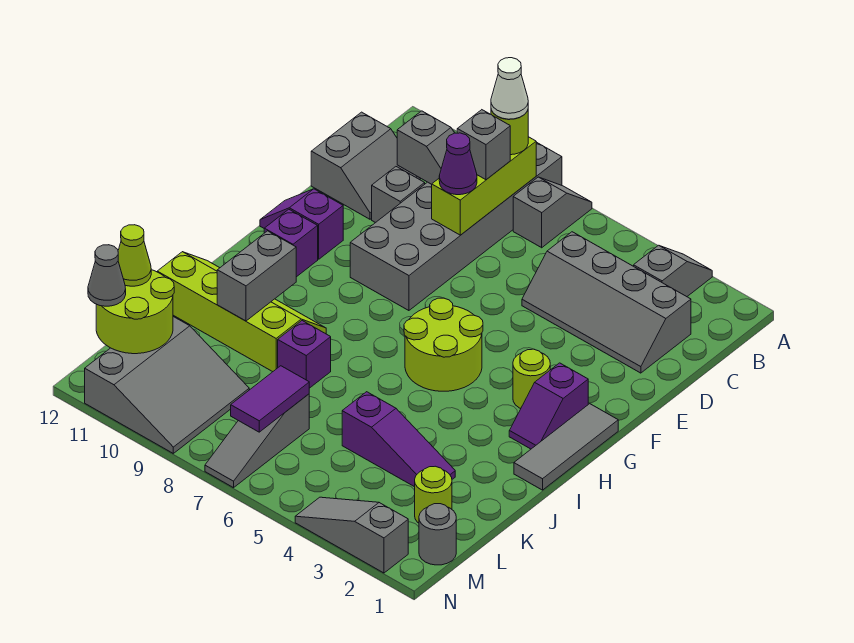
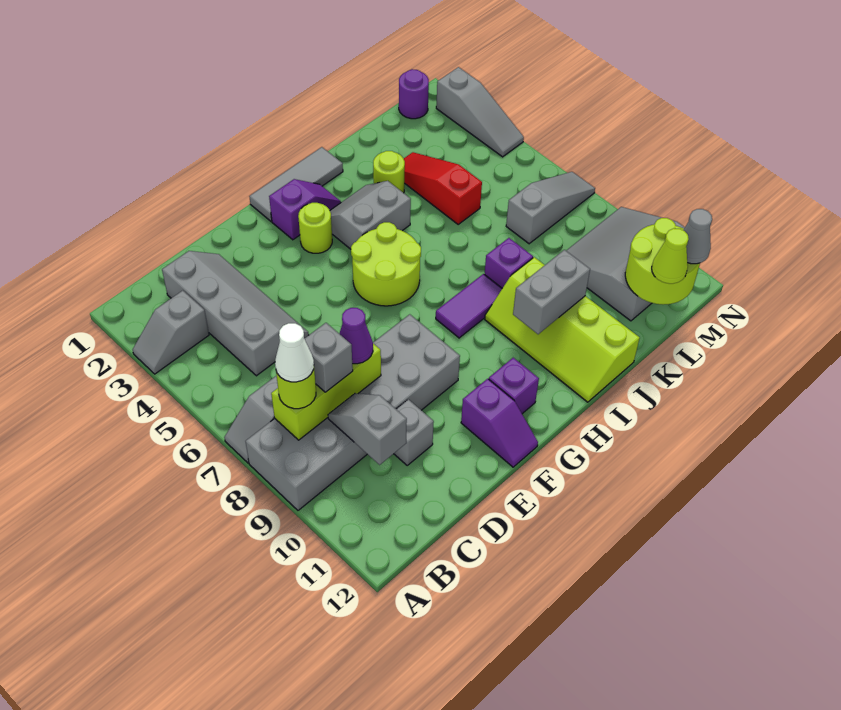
grey slope C11:D12 level 1 top 12 -> grey slope H3:I4 level 1 top 4
purple slope K3:K5 level 1 top 5 -> red slope K3:K5 level 1 top 5
lime round brick L2 level 1 -> lime round brick J3 level 1
purple tile L7:M7 level 2 -> purple tile H8:I8 level 1
grey round brick M1 level 1 -> purple round brick M1 level 1

